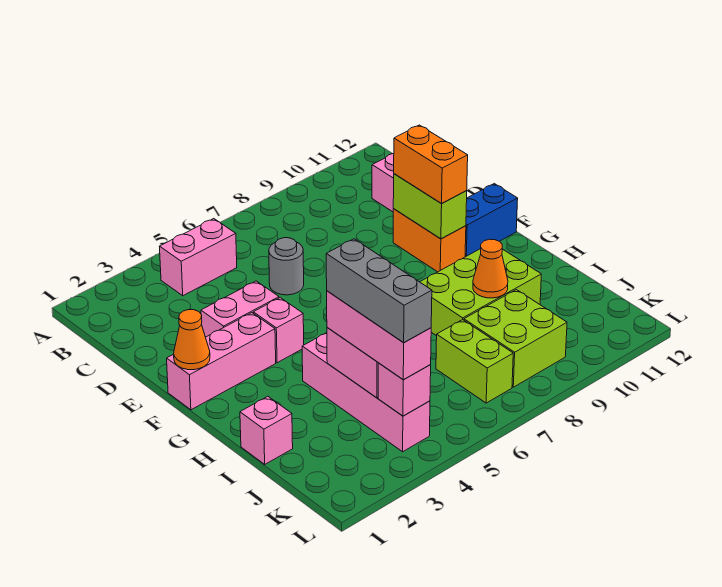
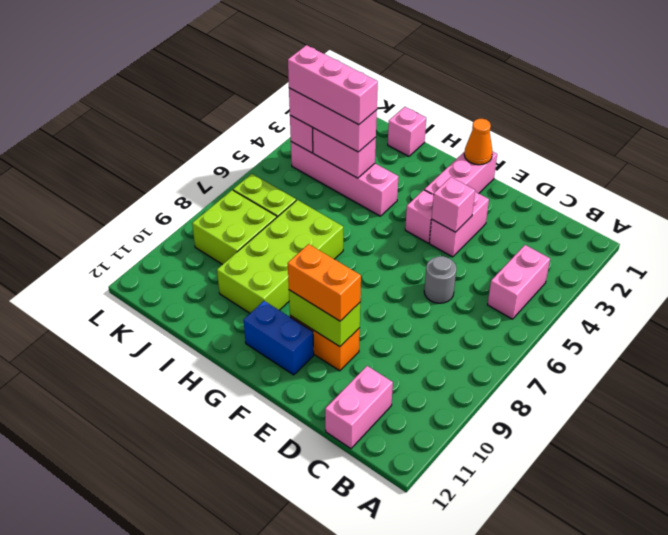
none -> pink brick E4 level 2
blue brick F11:F12 level 1 -> blue brick F11:G11 level 1
lime brick H8:I10 level 1 -> lime brick H7:I10 level 1
grey brick I4:K4 level 4 -> pink brick I4:K4 level 4
orange cone I9 level 2 -> none

